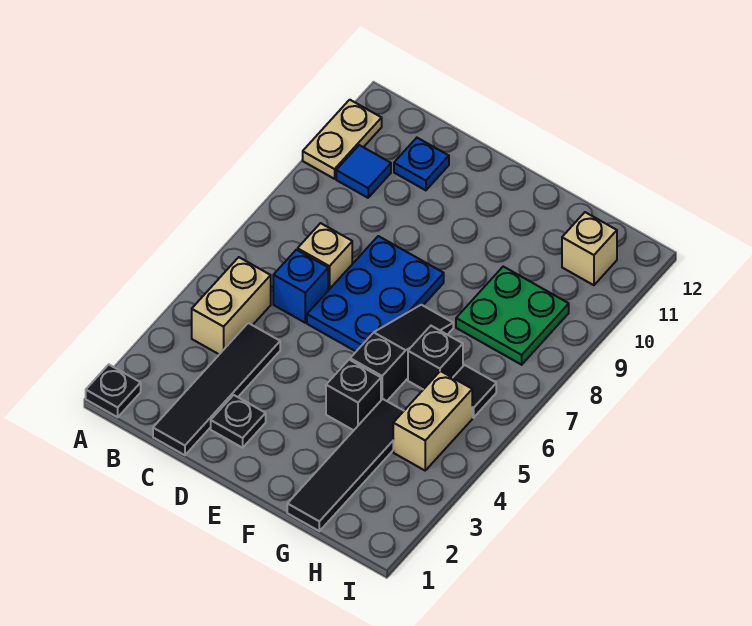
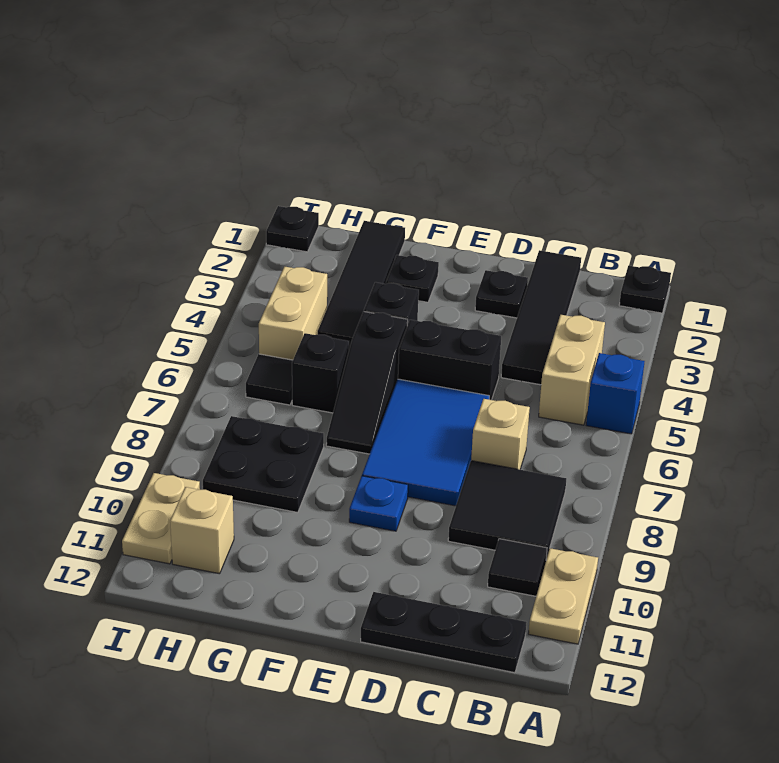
none -> black tile B8:C9 level 1
blue tile B10 level 1 -> black tile B10 level 1
none -> black plate B12:D12 level 1
blue brick C6 level 1 -> blue brick A5 level 1
blue plate C11 level 1 -> blue plate E9 level 1
none -> black brick D5:E5 level 1
blue plate D6:E8 level 1 -> blue tile D6:E8 level 1
none -> black plate F2 level 1
green plate G8:H9 level 1 -> black plate G8:H9 level 1
none -> black plate I1 level 1
none -> tan plate I10:I11 level 1

